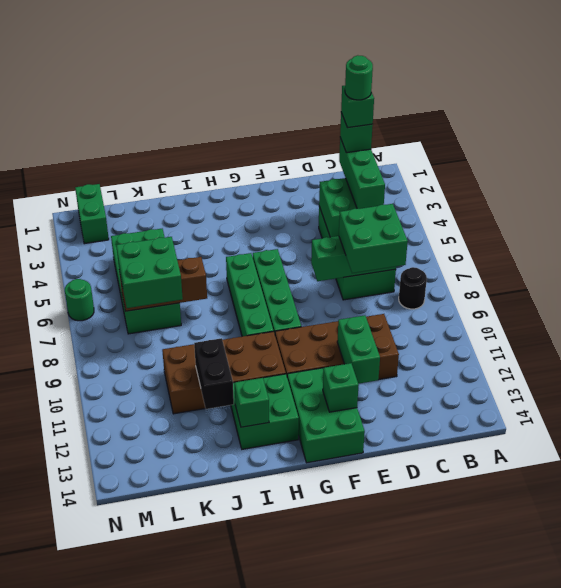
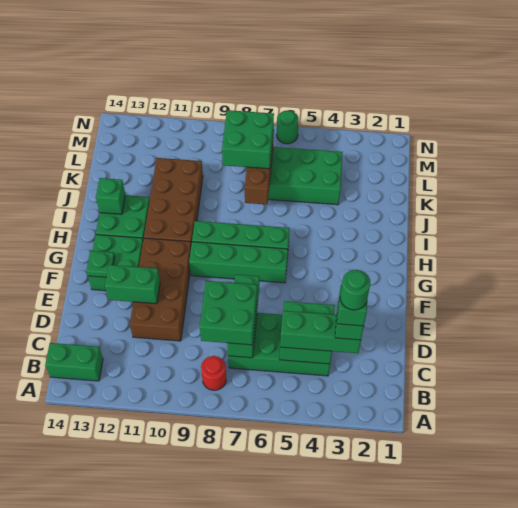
black round brick B8 level 1 -> red round brick B8 level 1
green brick F12:G14 level 1 -> green brick F12:G13 level 1
green brick F13 level 2 -> green plate F13 level 2
black brick J11:J12 level 2 -> none
green brick M1:M2 level 1 -> green brick B13:B14 level 1

